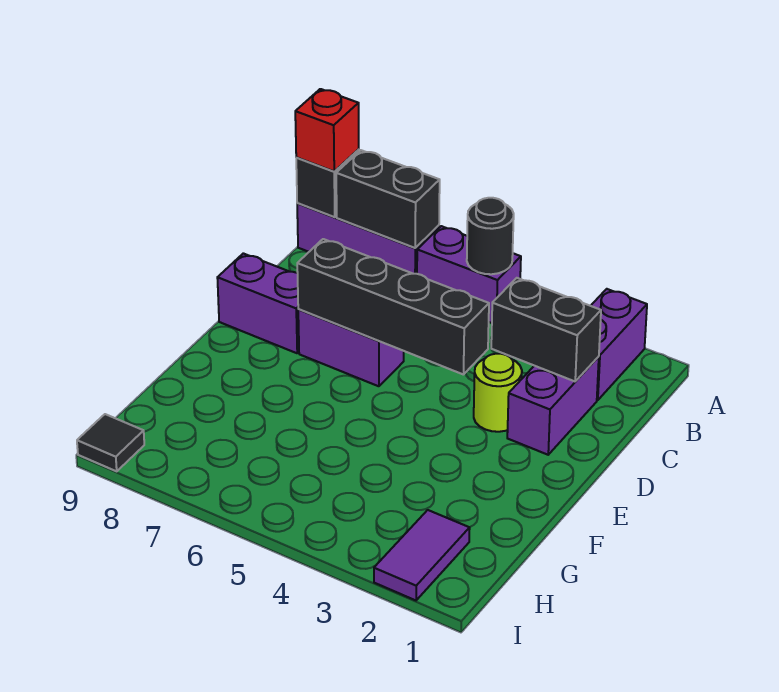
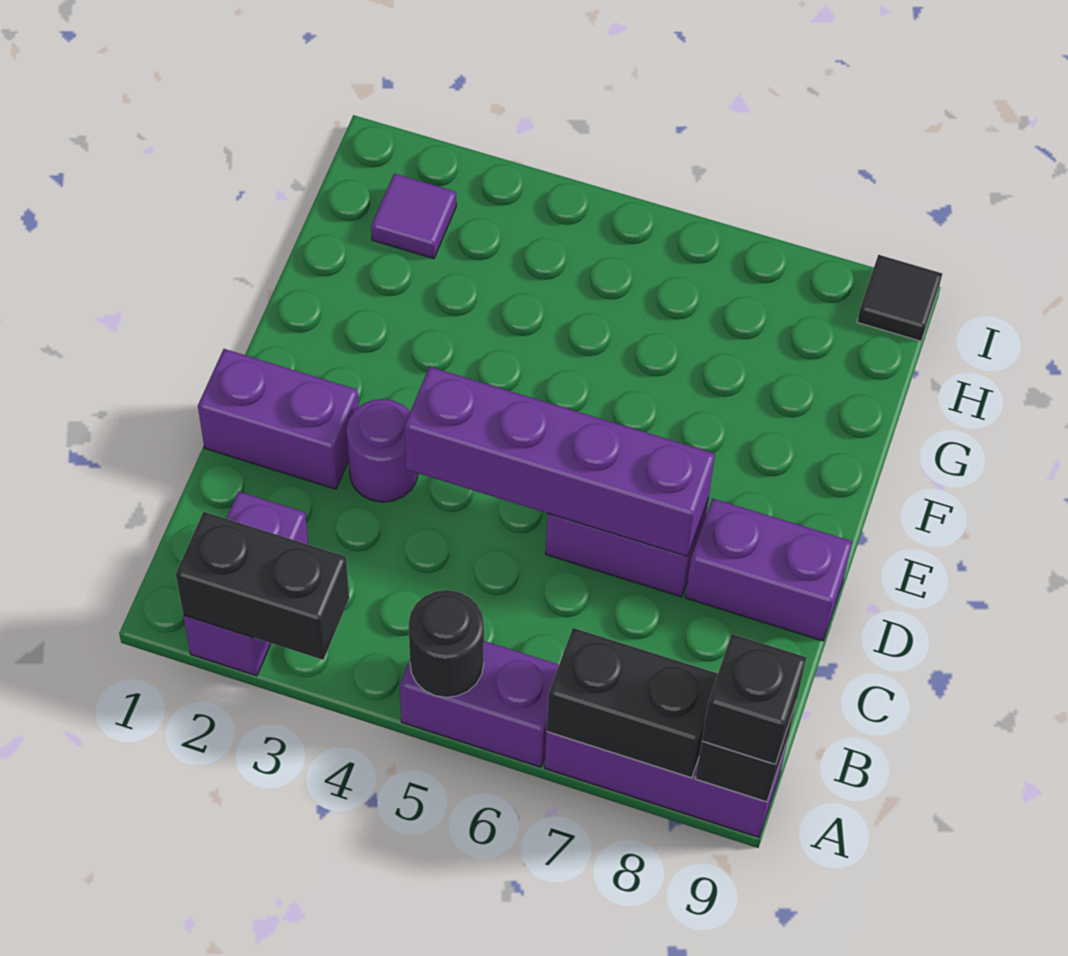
red brick A9 level 3 -> black brick A9 level 3
purple brick C2:D2 level 1 -> purple brick D1:D2 level 1
black brick C2:C3 level 2 -> black brick A2:A3 level 2
lime round brick D3 level 1 -> purple round brick D3 level 1
black brick D4:D7 level 2 -> purple brick D4:D7 level 2
purple tile H2:I2 level 1 -> purple tile H2 level 1

